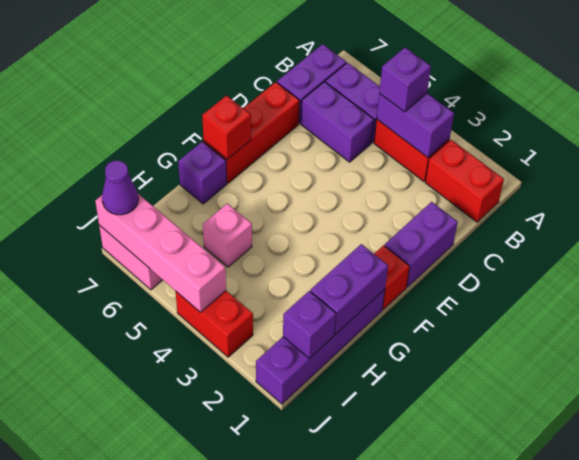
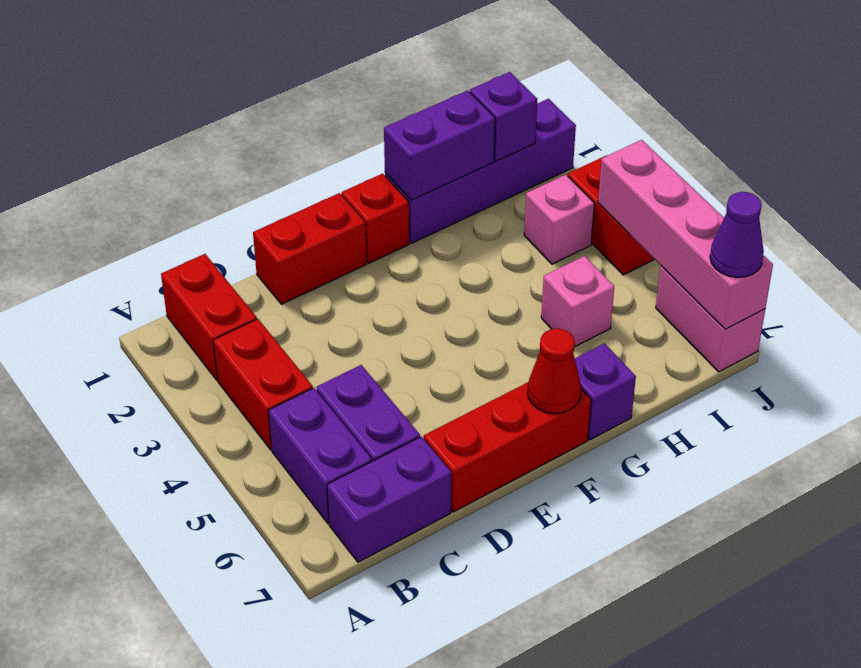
purple brick B3:B4 level 2 -> none
purple brick B4 level 3 -> none
purple brick D1:E1 level 1 -> red brick D1:E1 level 1
red brick F7 level 2 -> red cone F7 level 2
none -> pink brick I3 level 1

